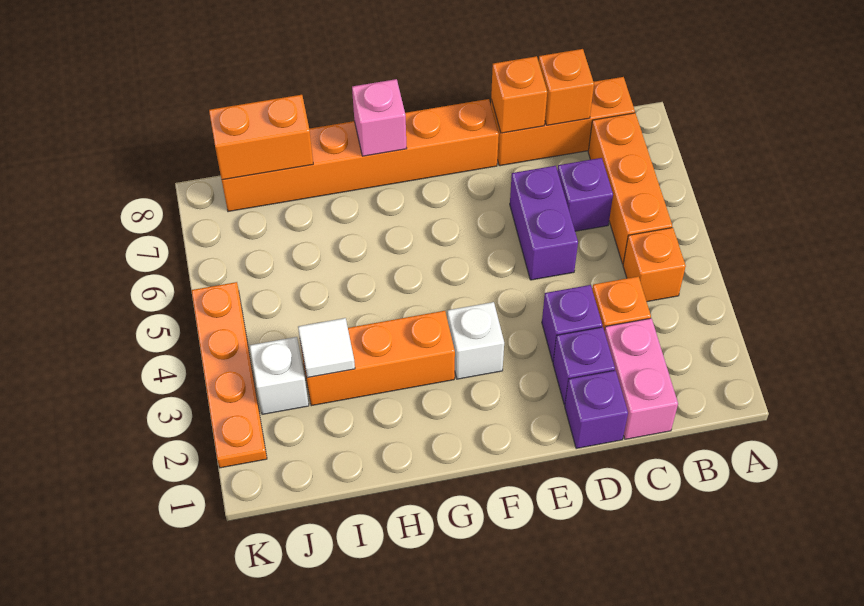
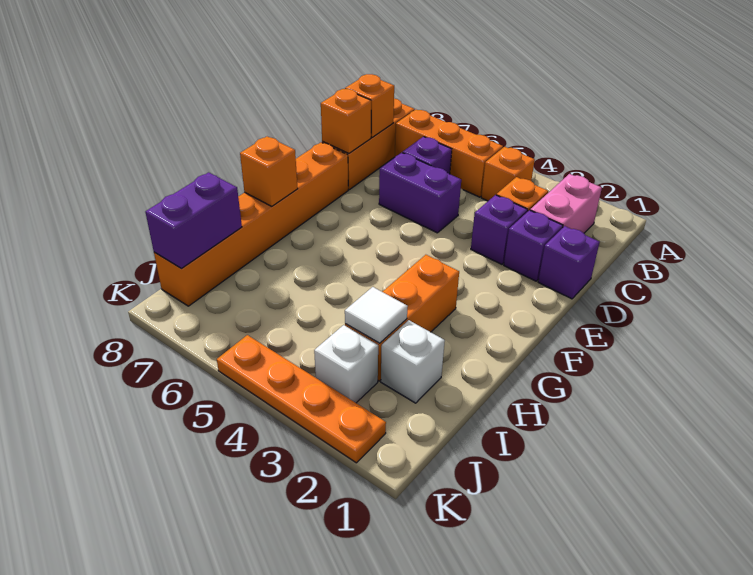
pink brick C1:C2 level 1 -> pink brick B2:C2 level 1
white brick F3 level 1 -> white brick I2 level 1
pink brick G8 level 2 -> orange brick G8 level 2
orange brick I8:J8 level 2 -> purple brick I8:J8 level 2

